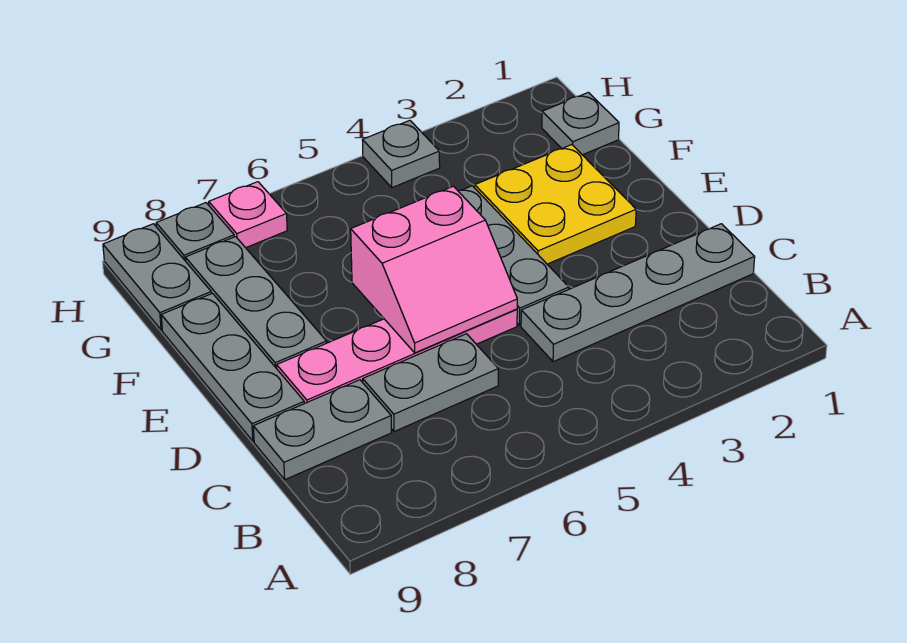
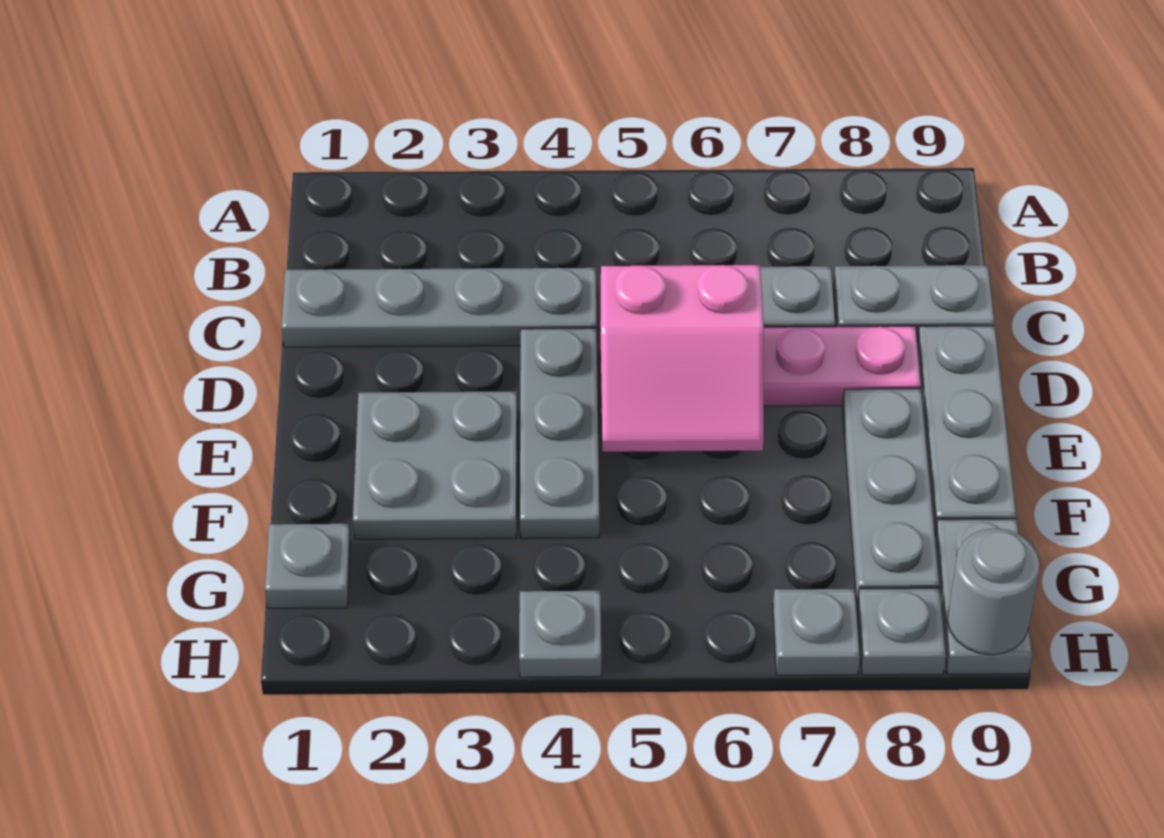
pink slope D5:E6 level 2 top E -> pink slope D5:E6 level 2 top D
yellow plate E2:F3 level 1 -> grey plate E2:F3 level 1
pink plate H7 level 1 -> grey plate H7 level 1
none -> grey round brick H9 level 2

